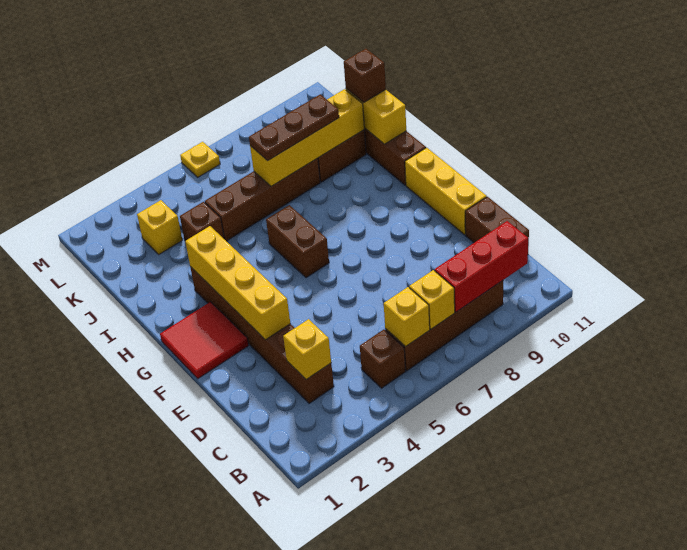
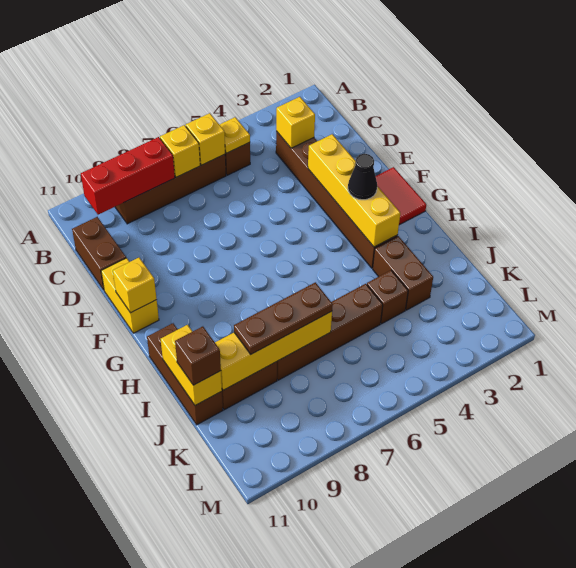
yellow brick E11:G11 level 1 -> yellow brick E11:F11 level 1
none -> black cone G3 level 3
brown brick G6:H6 level 1 -> brown brick I3:J3 level 1
yellow brick K3 level 1 -> yellow brick F11 level 2
yellow plate M6 level 1 -> yellow plate B5 level 2

